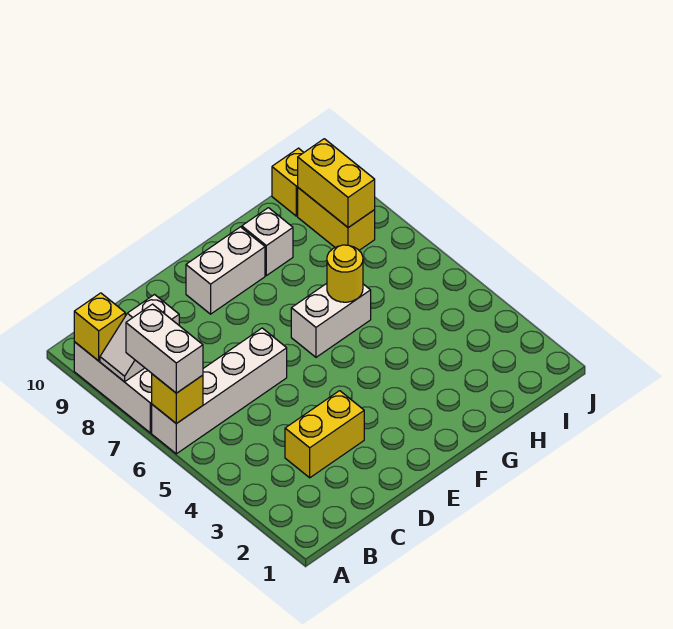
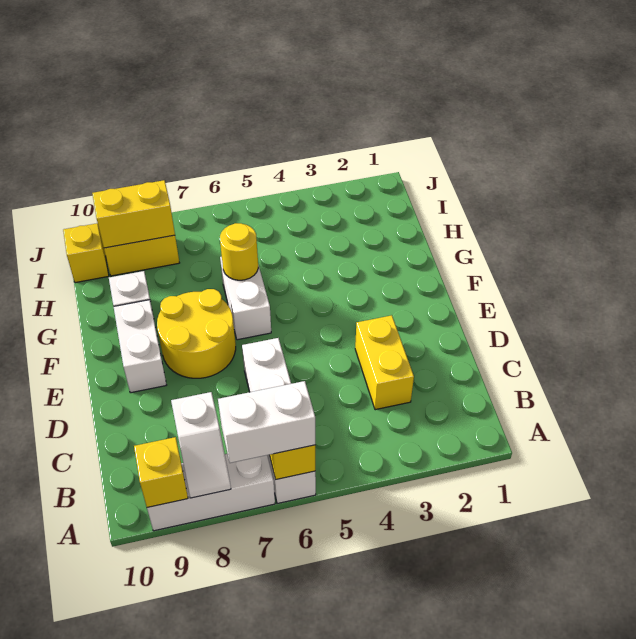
none -> yellow round brick E7:F8 level 1

